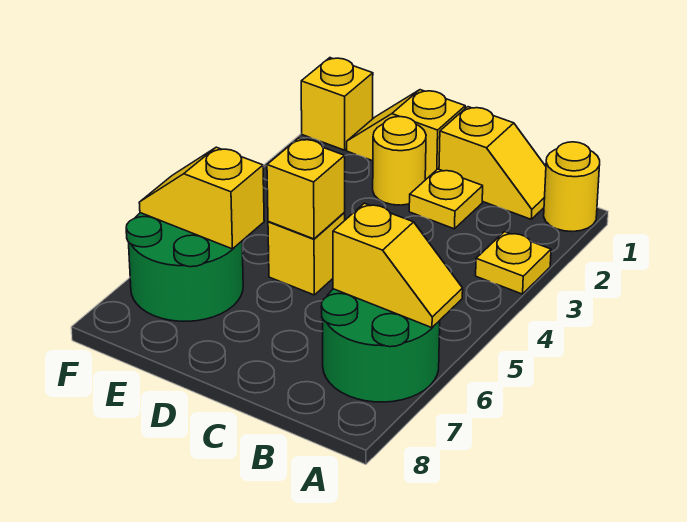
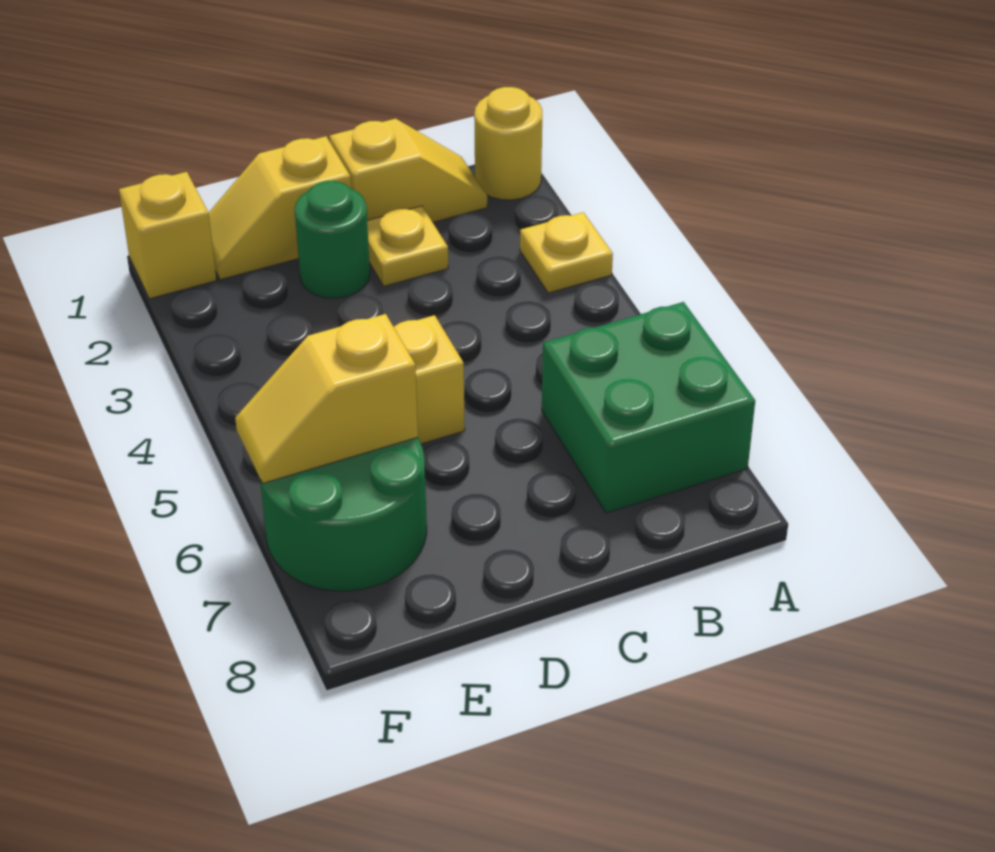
green round brick A6:B7 level 1 -> green brick A6:B7 level 1
yellow slope A6:B6 level 2 top B -> none
yellow round brick D2 level 1 -> green round brick D2 level 1
yellow brick D5 level 2 -> none

